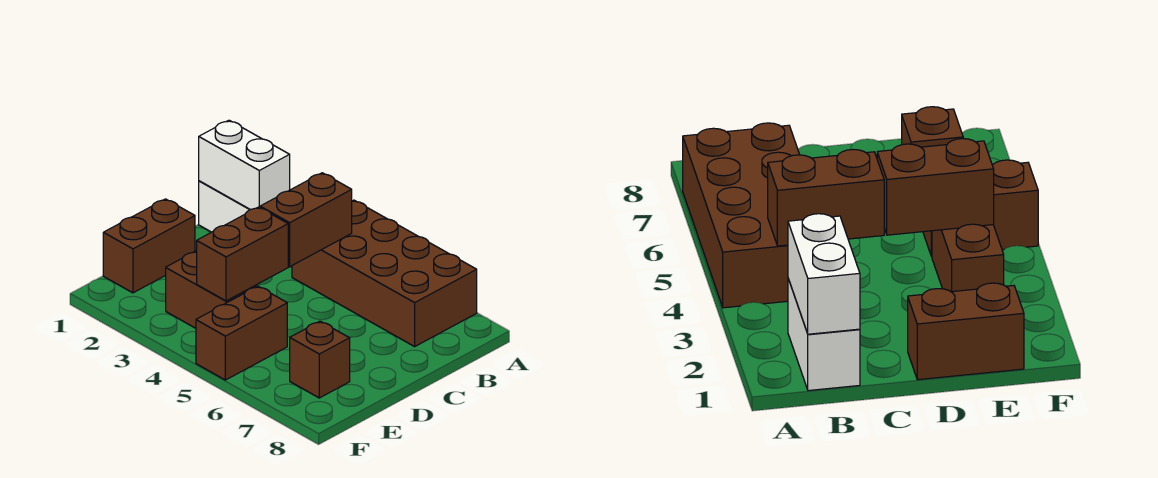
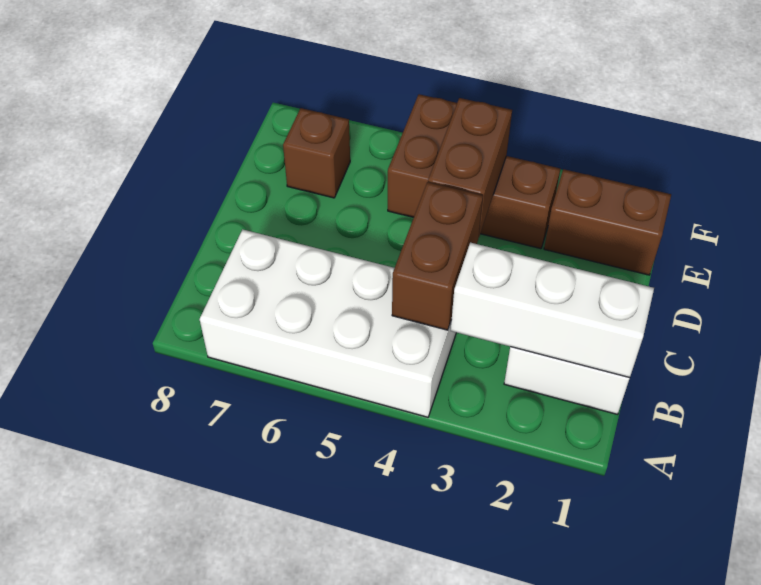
brown brick A4:B7 level 1 -> white brick A4:B7 level 1
white brick B1:B2 level 2 -> white brick B1:B3 level 2
brown brick D1:E1 level 1 -> brown brick E1:E2 level 1

